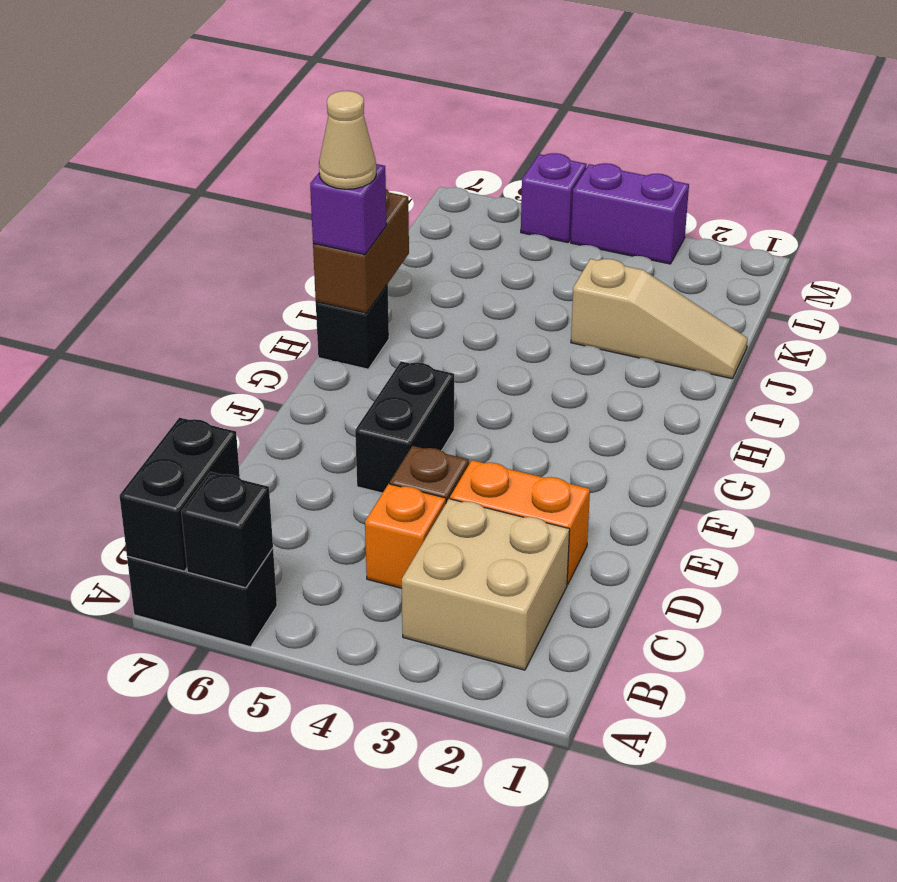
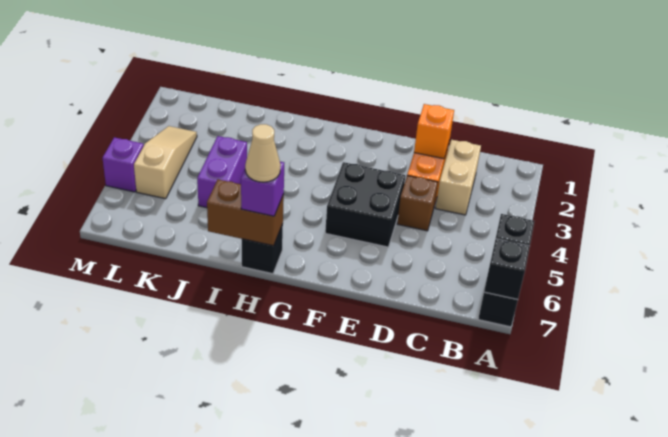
black brick A7:B7 level 2 -> black brick A7 level 2
tan brick B2:C3 level 1 -> tan brick C2:C3 level 1
orange brick C4 level 1 -> orange brick D2 level 2
black brick E5:F5 level 1 -> black brick E4:F5 level 1
tan slope J1:J3 level 1 top 3 -> tan slope L3:L5 level 1 top 5
purple brick M3:M4 level 1 -> purple brick J4:J5 level 1

